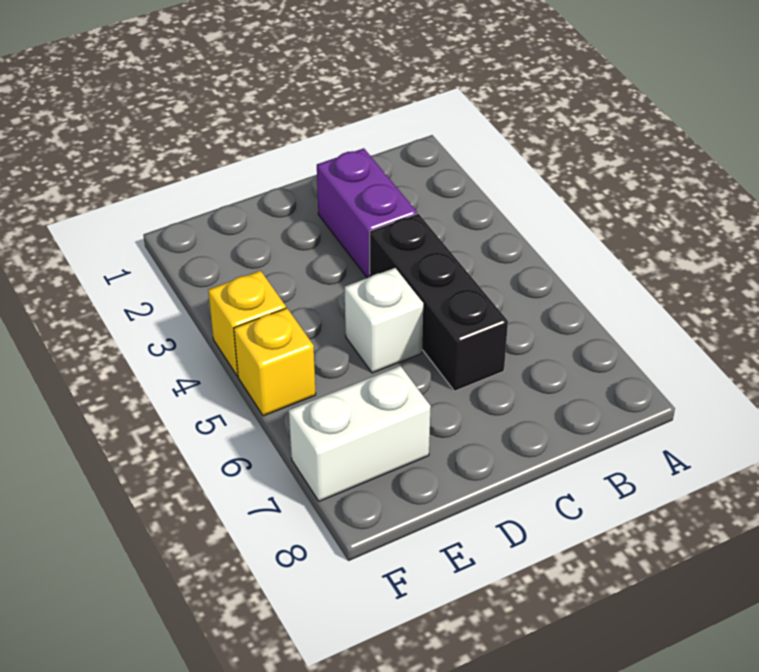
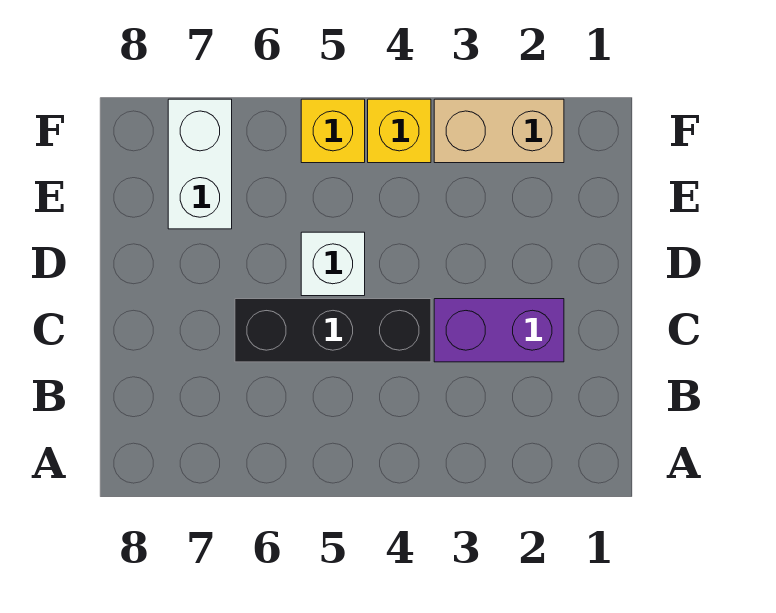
none -> tan brick F2:F3 level 1

